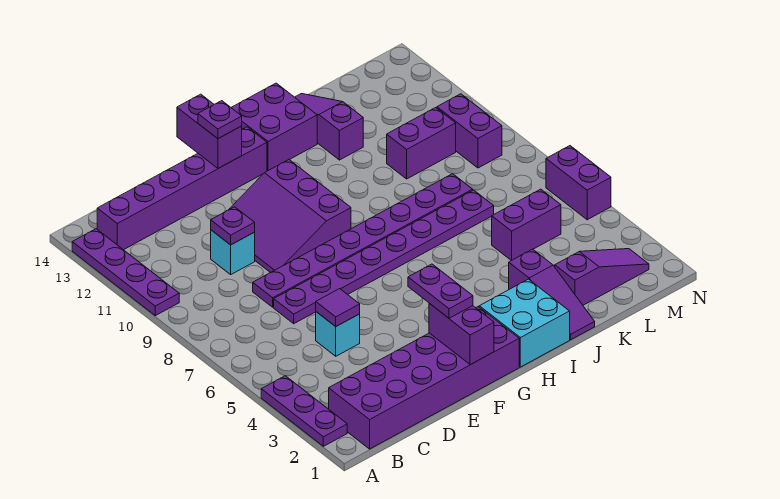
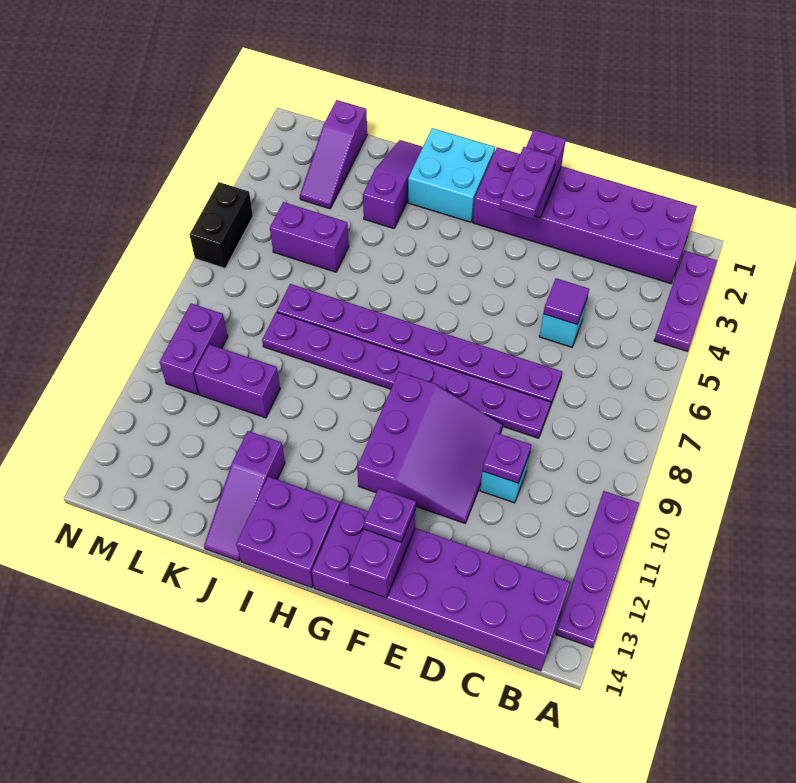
purple brick B13:G13 level 1 -> purple brick B13:G14 level 1
purple slope K2:M2 level 1 top K -> purple slope L1:L3 level 1 top 1
purple brick N5:N6 level 1 -> black brick N5:N6 level 1

